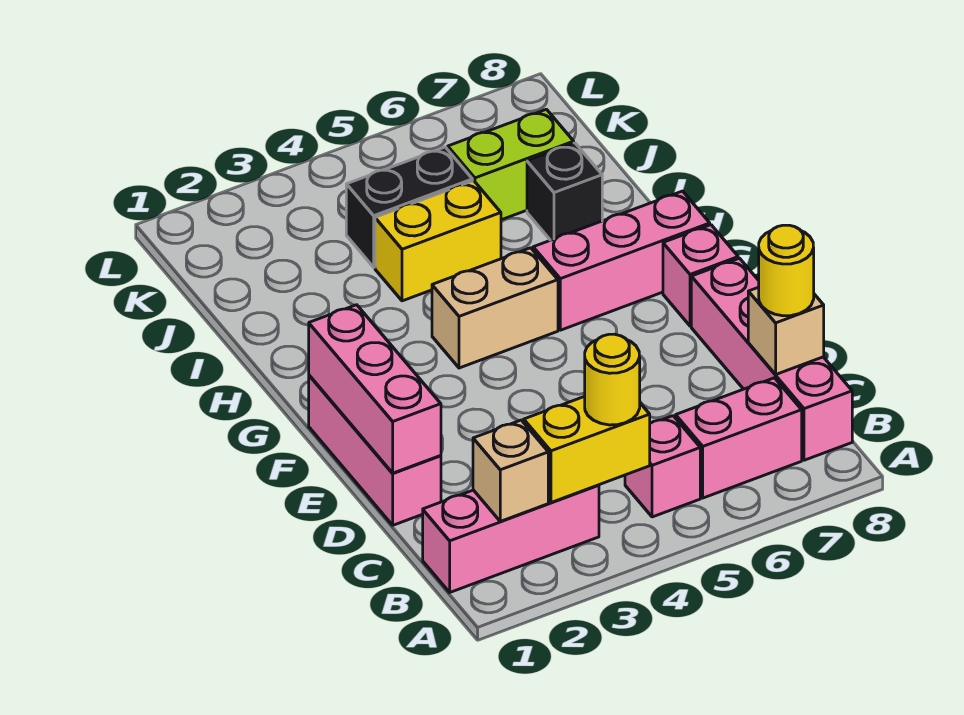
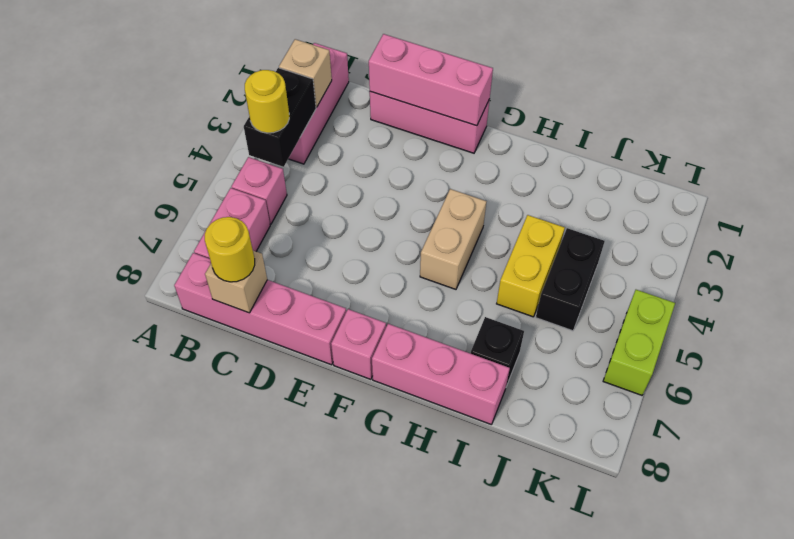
yellow brick B3:B4 level 2 -> black brick B3:B4 level 2
pink brick G6:G8 level 1 -> pink brick G8:I8 level 1
lime brick J6:J7 level 1 -> lime brick L5:L6 level 1

